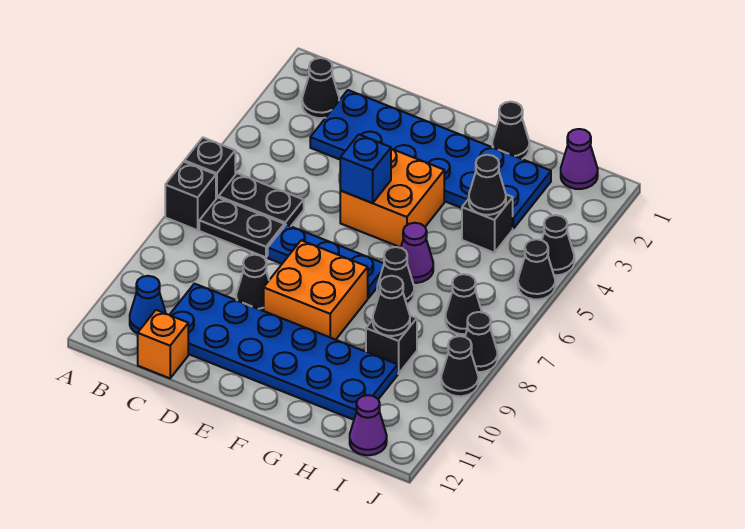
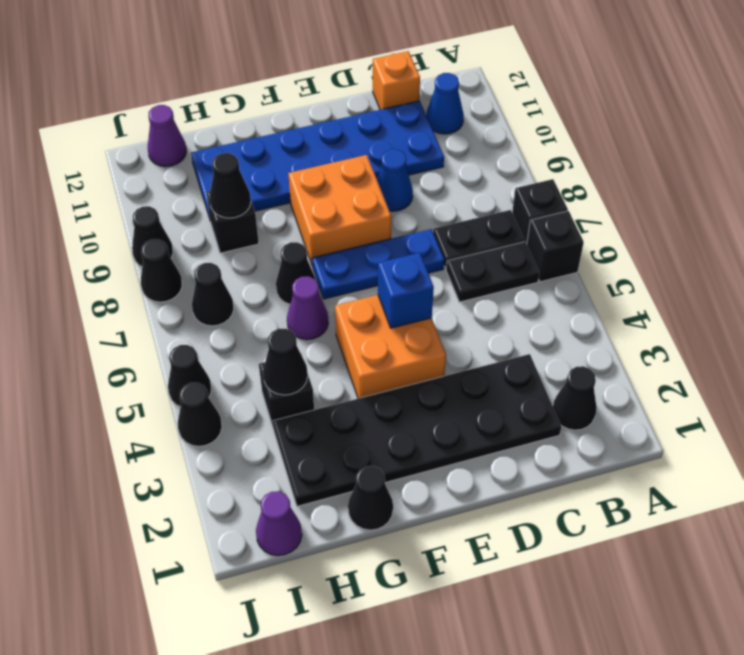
blue plate C2:H3 level 1 -> black plate C2:H3 level 1
black cone D9 level 1 -> blue cone D9 level 1

